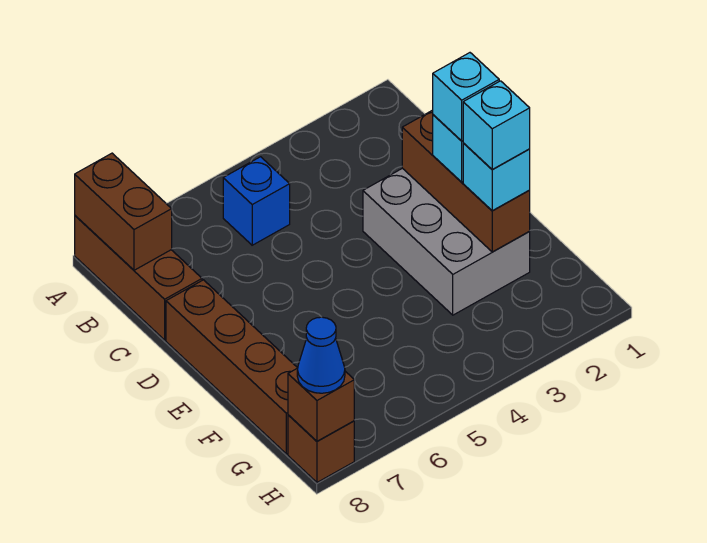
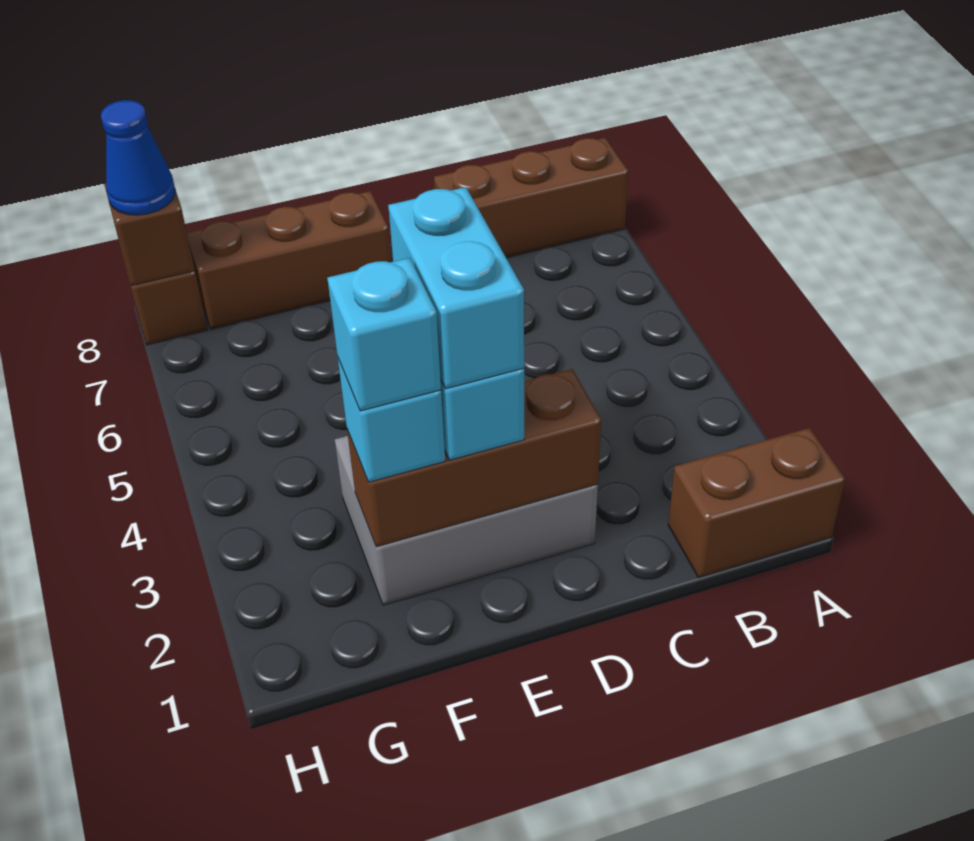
brown brick A8:B8 level 2 -> brown brick A1:B1 level 1
blue brick B5 level 1 -> none
brown brick D8:G8 level 1 -> brown brick E8:G8 level 1
cyan brick E2 level 4 -> cyan brick E2:E3 level 4

